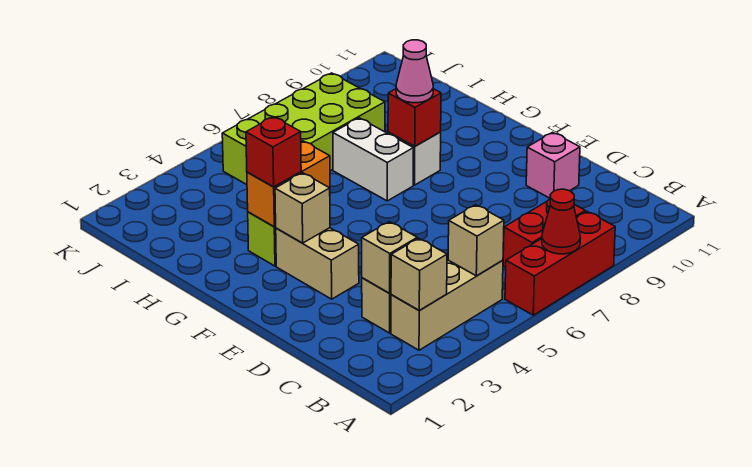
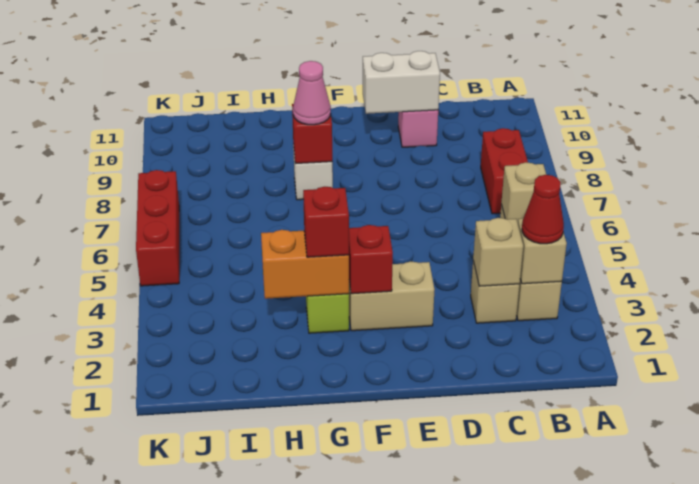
red brick A6:A8 level 1 -> red brick K5:K7 level 1
red cone A7 level 2 -> red cone B3 level 3
tan brick F3 level 2 -> red brick F3 level 2
orange brick G3:G4 level 2 -> orange brick G3:H3 level 2
white brick G7:H7 level 1 -> white brick D10:E10 level 2
lime brick I5:J8 level 1 -> none

